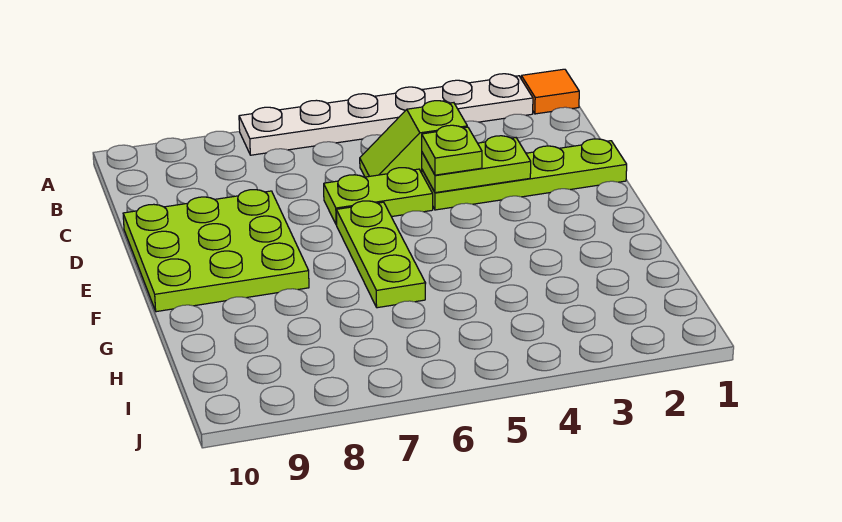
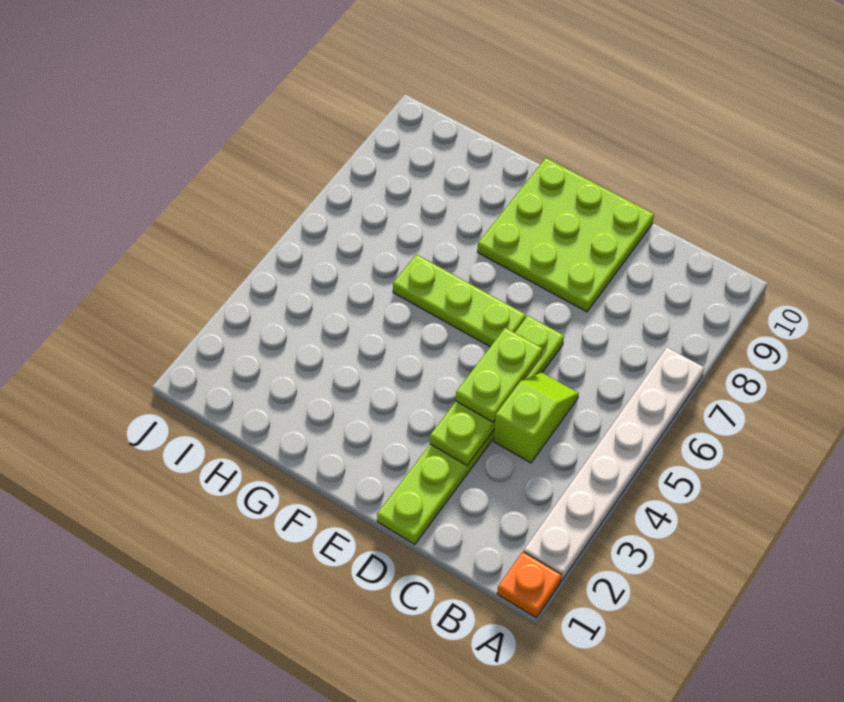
orange tile A1 level 1 -> orange plate A1 level 1
lime plate D4 level 3 -> lime plate D4:D5 level 3

